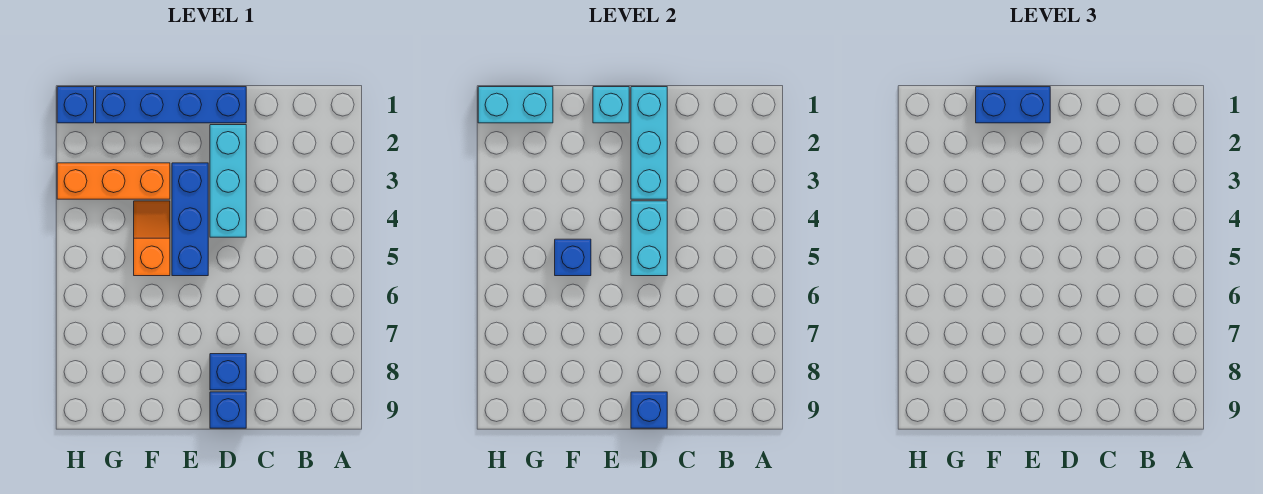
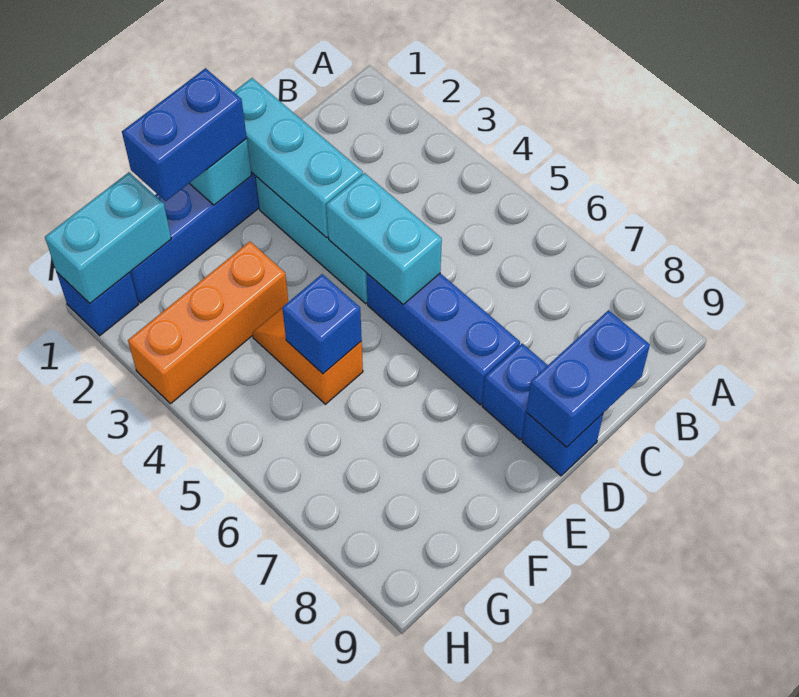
blue brick D9 level 2 -> blue brick C9:D9 level 2
blue brick E3:E5 level 1 -> blue brick D5:D7 level 1

